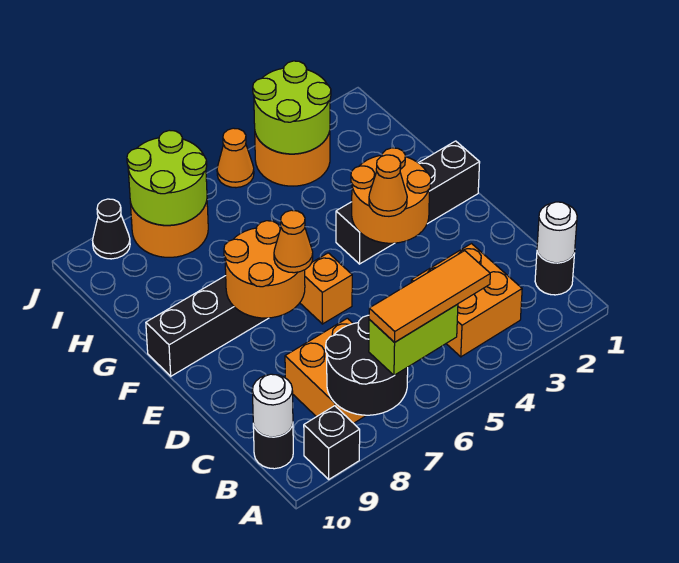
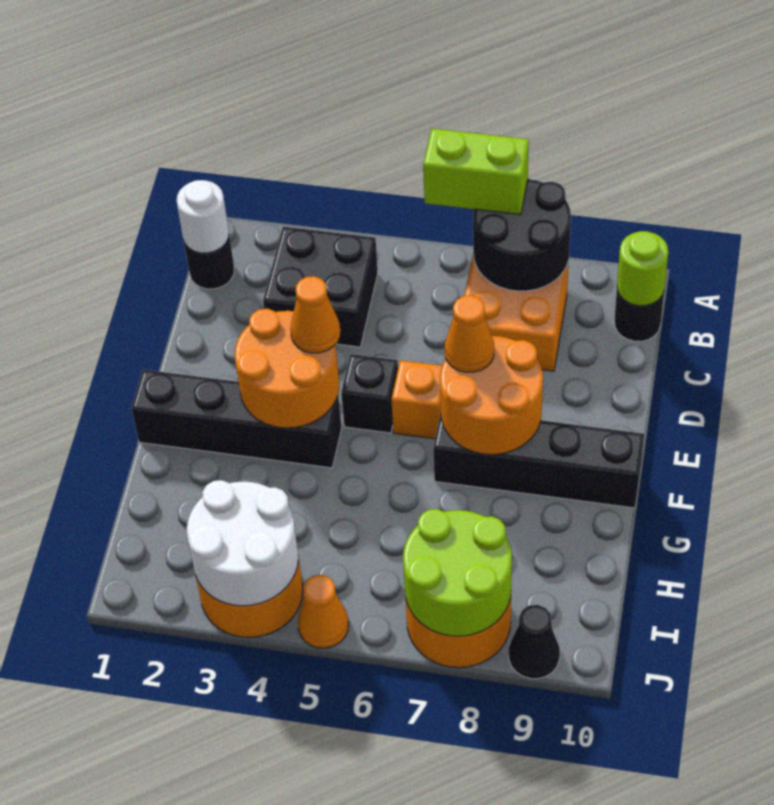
orange tile A5:A7 level 4 -> none
black brick A9 level 1 -> black brick E5 level 1
orange brick B3:C4 level 1 -> black brick B3:C4 level 1
white round brick B10 level 2 -> lime round brick B10 level 2
lime round brick I3:J4 level 2 -> white round brick I3:J4 level 2

